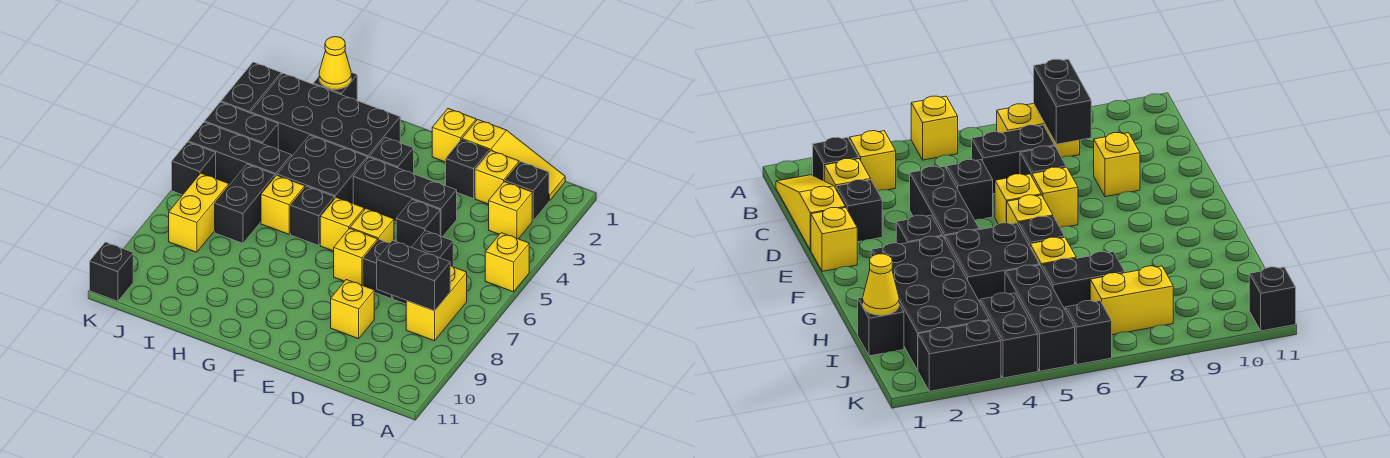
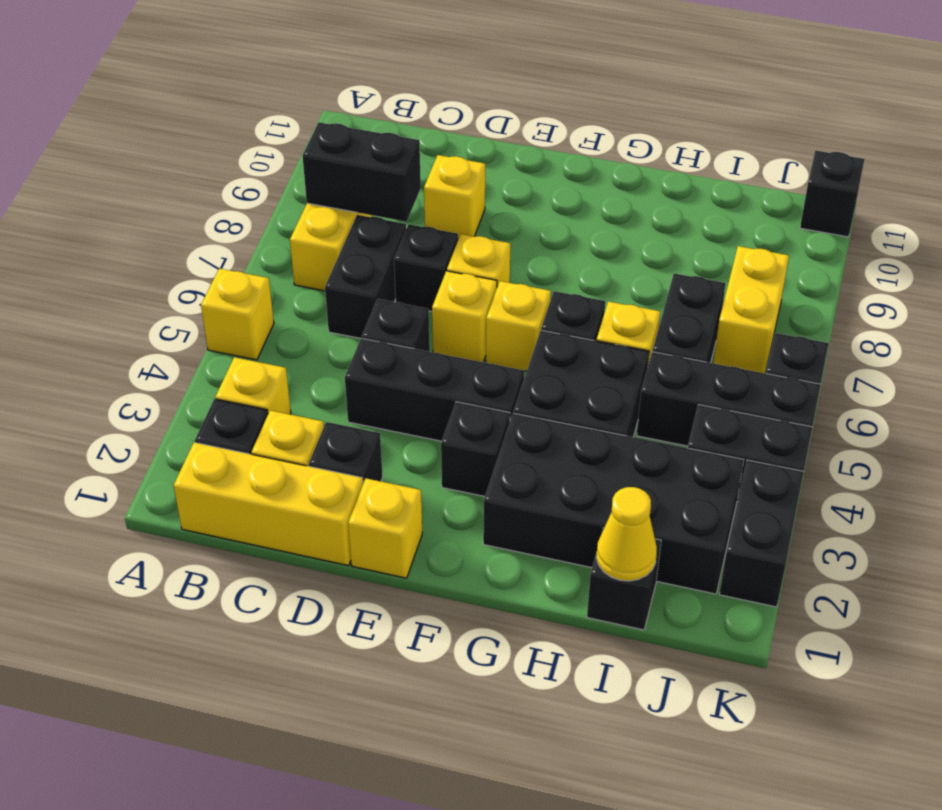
yellow slope B1:D1 level 1 top D -> yellow brick B1:D1 level 1

